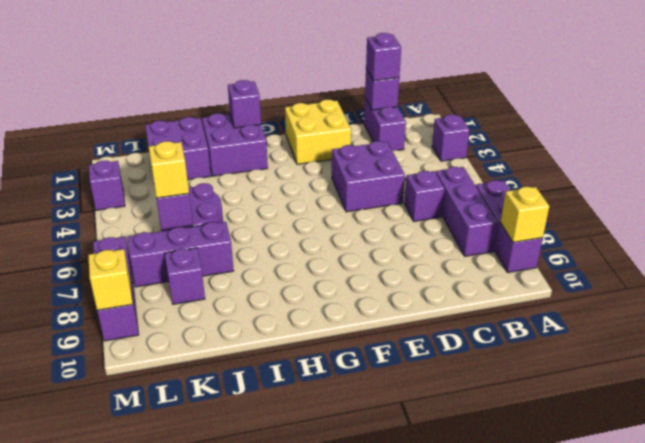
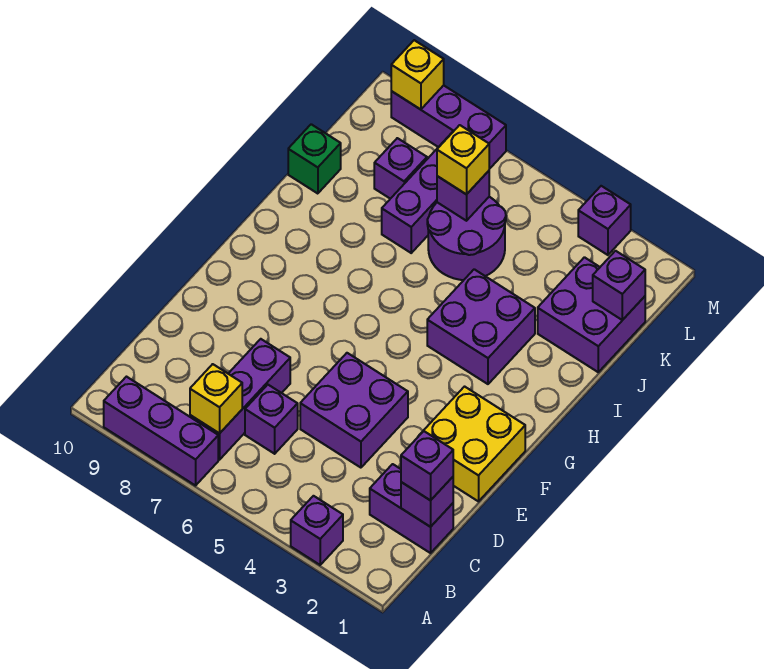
yellow brick A9 level 2 -> yellow brick B7 level 2
purple brick B6:B8 level 1 -> purple brick B7:D7 level 1
purple brick H1:I2 level 1 -> purple brick H3:I4 level 1
purple brick H1 level 2 -> purple brick K1 level 2
none -> green brick J10 level 1

